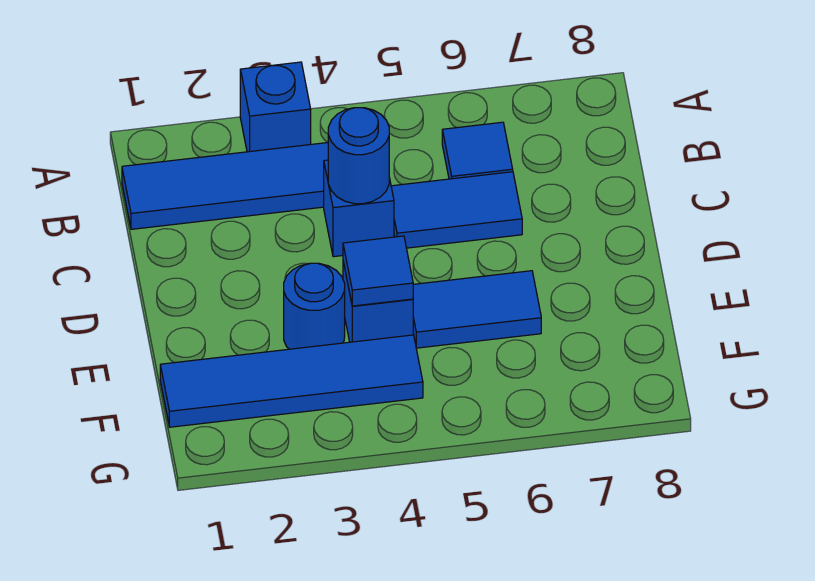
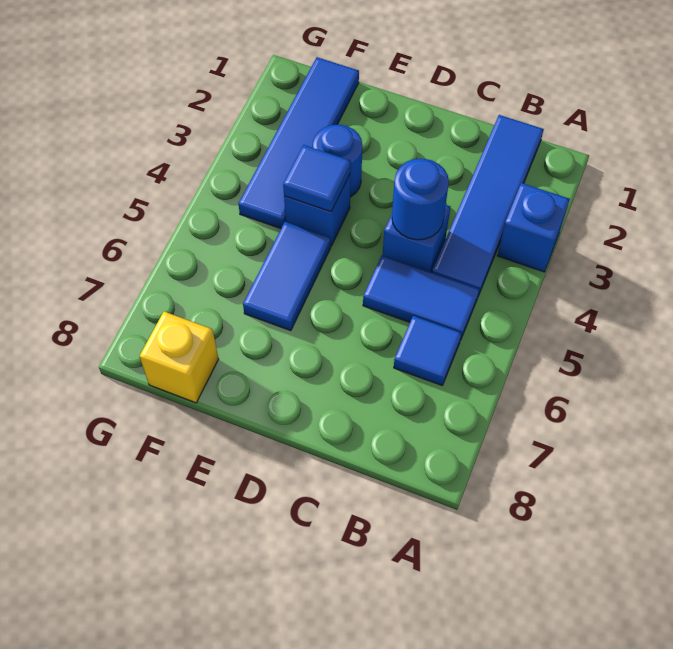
blue tile C5:C6 level 1 -> blue tile B5:C5 level 1
none -> yellow brick F8 level 1

